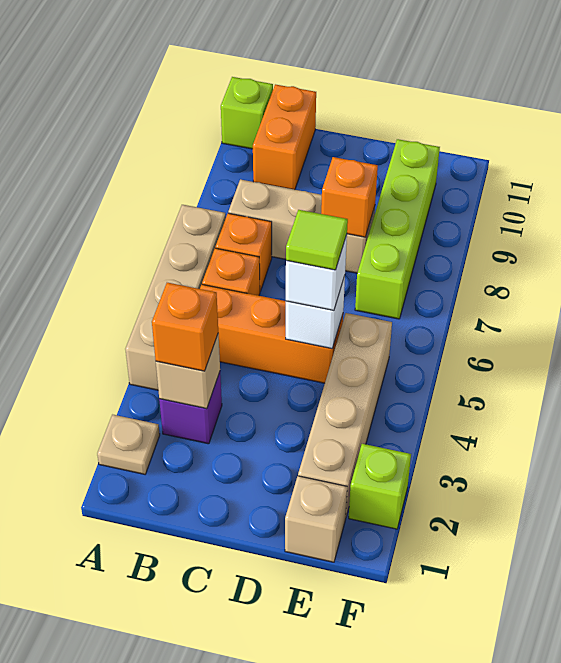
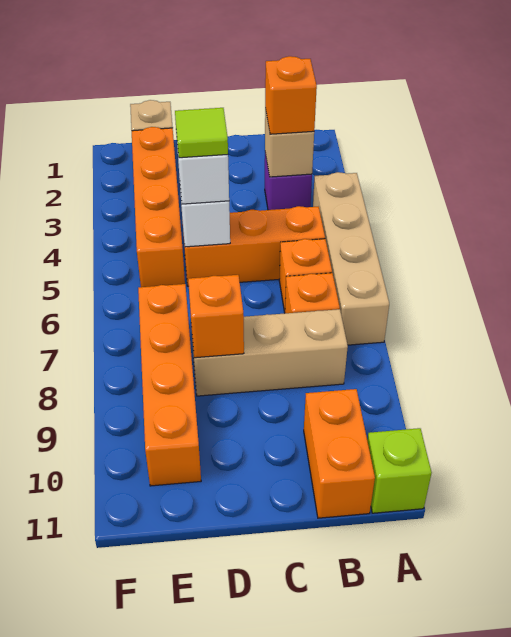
tan plate A2 level 1 -> none
tan brick E2:E5 level 1 -> orange brick E2:E5 level 1
lime brick E7:E10 level 1 -> orange brick E7:E10 level 1
lime brick F2 level 1 -> none

